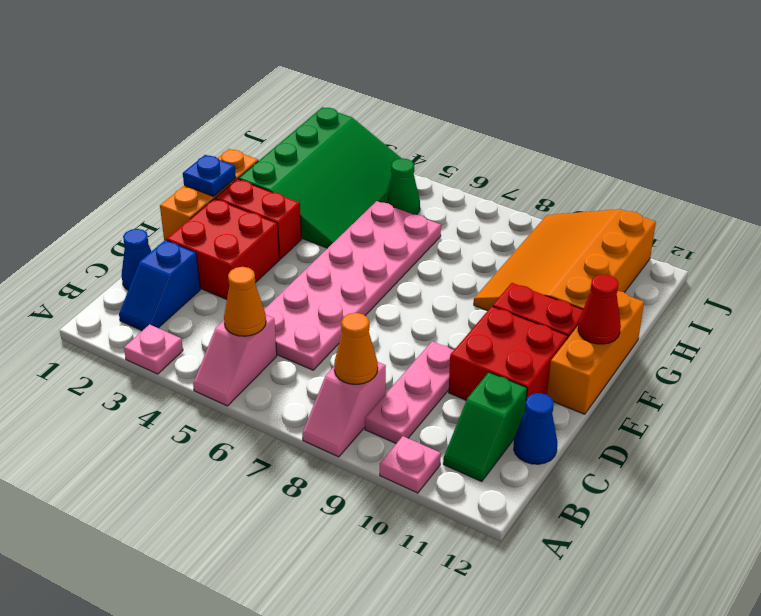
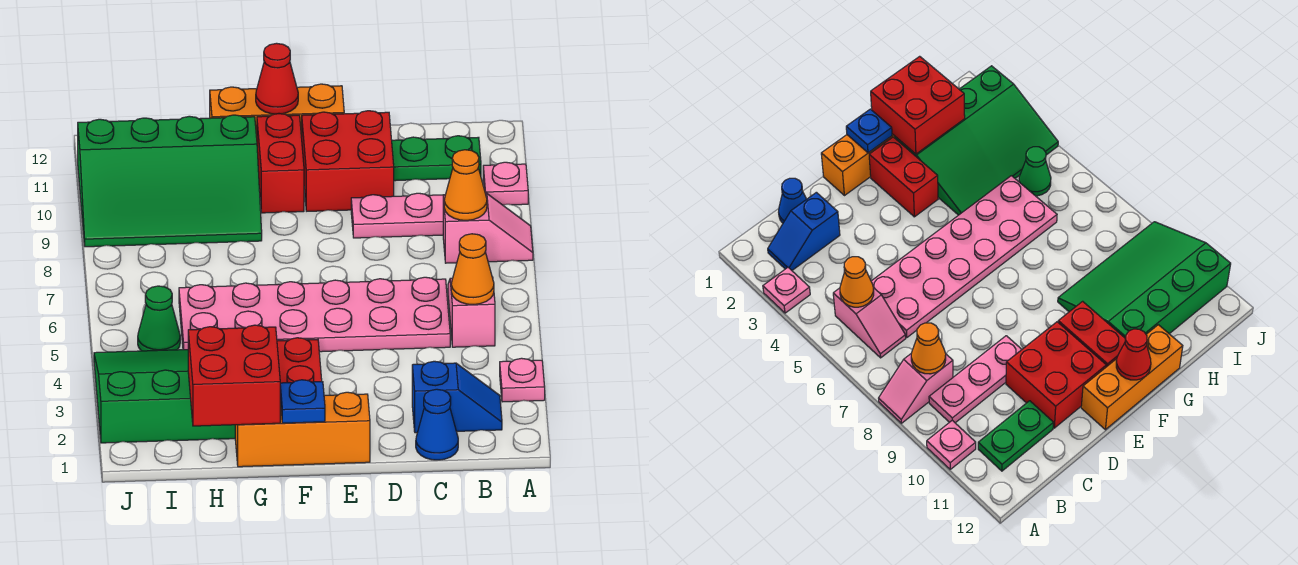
pink slope A5:B5 level 1 top B -> pink slope B5:B6 level 1 top 5
green slope B11:C11 level 1 top C -> green plate B11:C11 level 1
blue cone C12 level 1 -> none
red brick D2:E3 level 1 -> red brick G1:H2 level 2
orange slope G9:J11 level 1 top 11 -> green slope G9:J11 level 1 top 11

